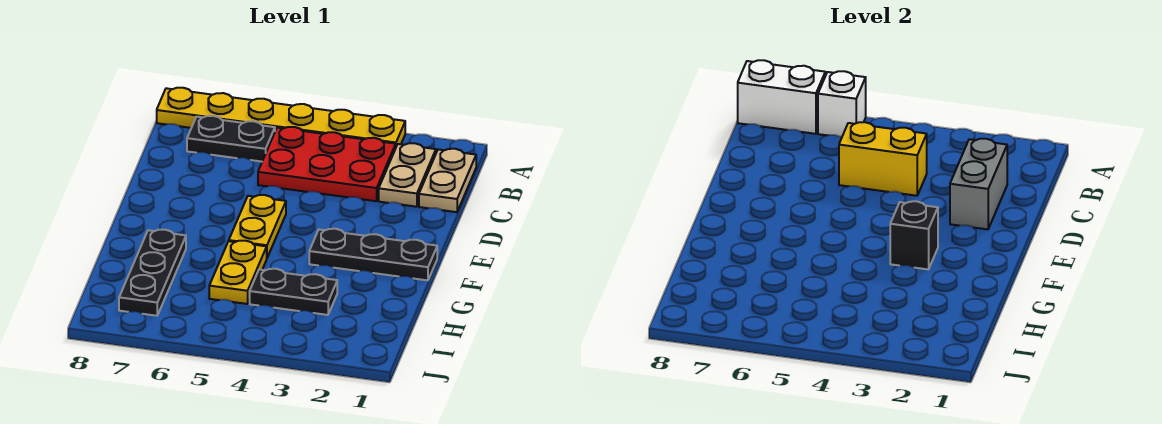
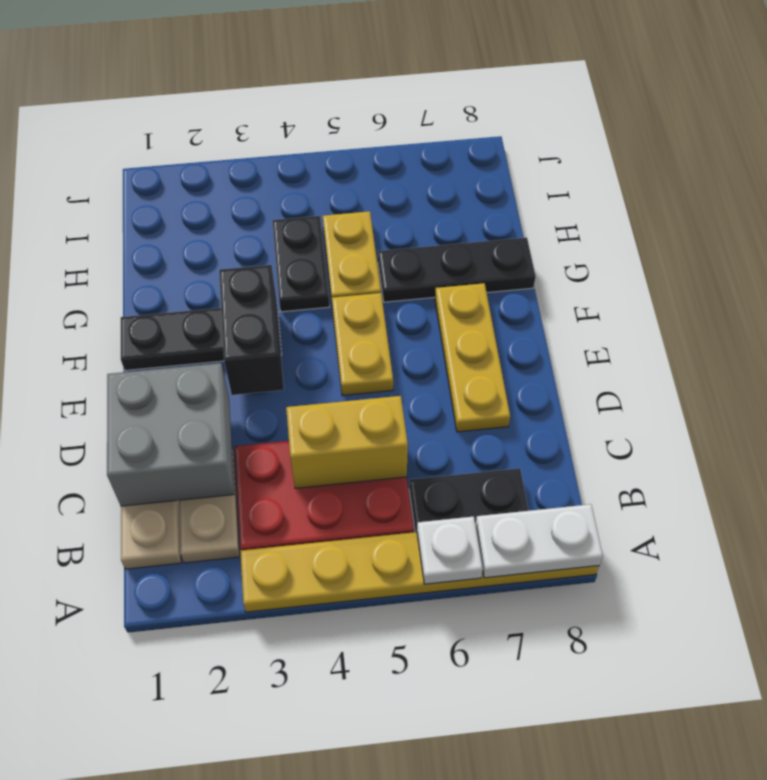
white brick A6 level 2 -> white plate A6 level 2
white brick A7:A8 level 2 -> white plate A7:A8 level 2
grey brick C2:D2 level 2 -> grey brick C1:D2 level 2
none -> yellow plate D7:F7 level 1
black brick F3 level 2 -> black brick E3:F3 level 2
black plate G7:I7 level 1 -> black plate G6:G8 level 1
black plate H3:H4 level 1 -> black plate G4:H4 level 1

